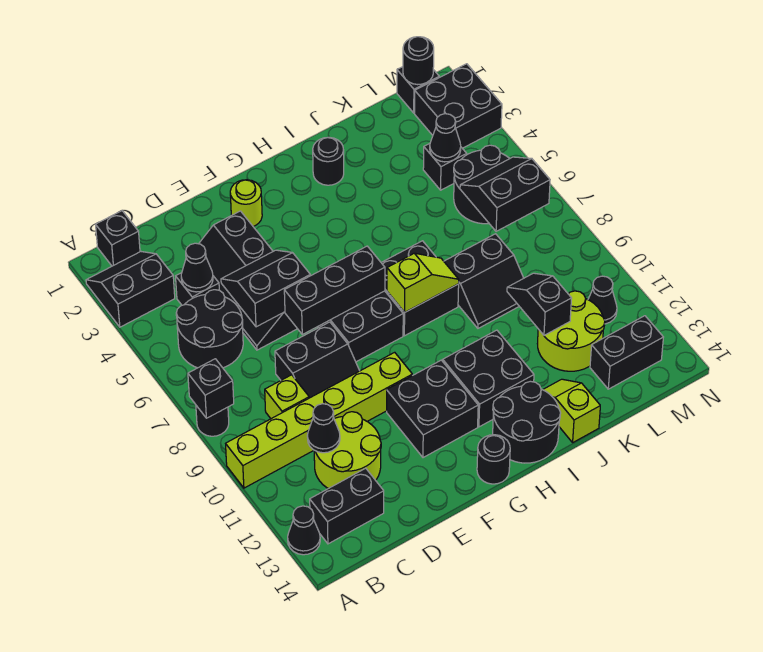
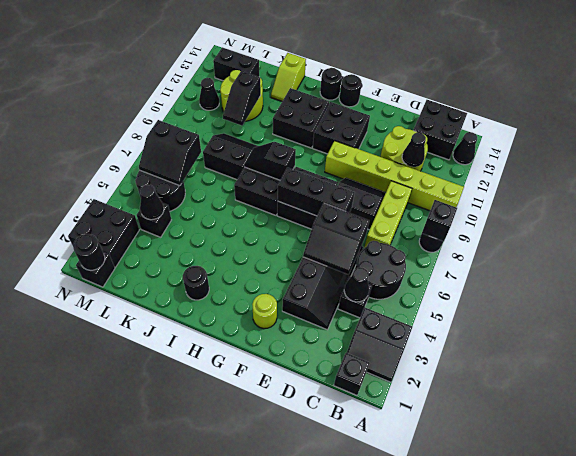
black brick B13:C13 level 1 -> black brick B13:C14 level 1
lime brick C9 level 1 -> lime brick C7:C9 level 1
lime slope H8:I8 level 2 top H -> black slope H8:I8 level 2 top H
black round brick H13:I14 level 1 -> black round brick H14 level 1

